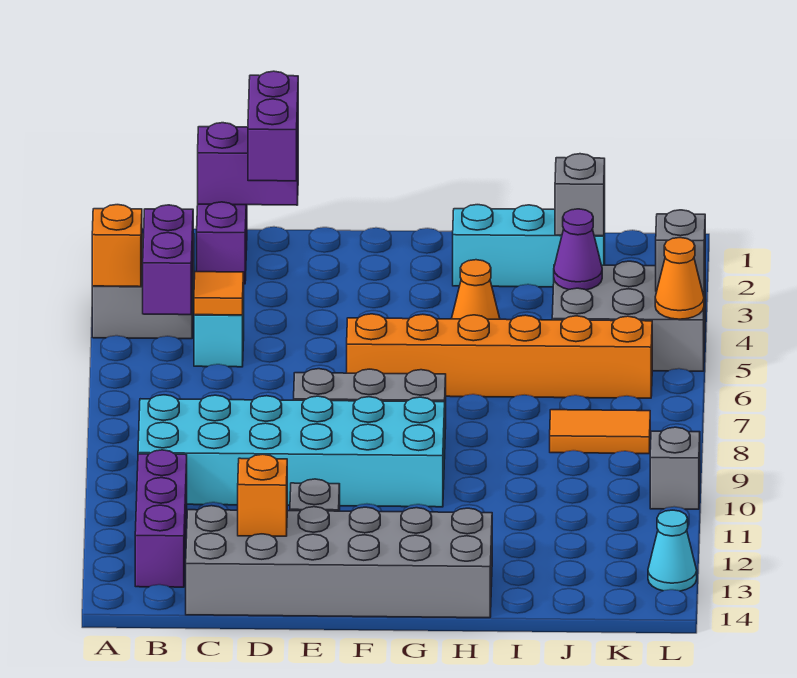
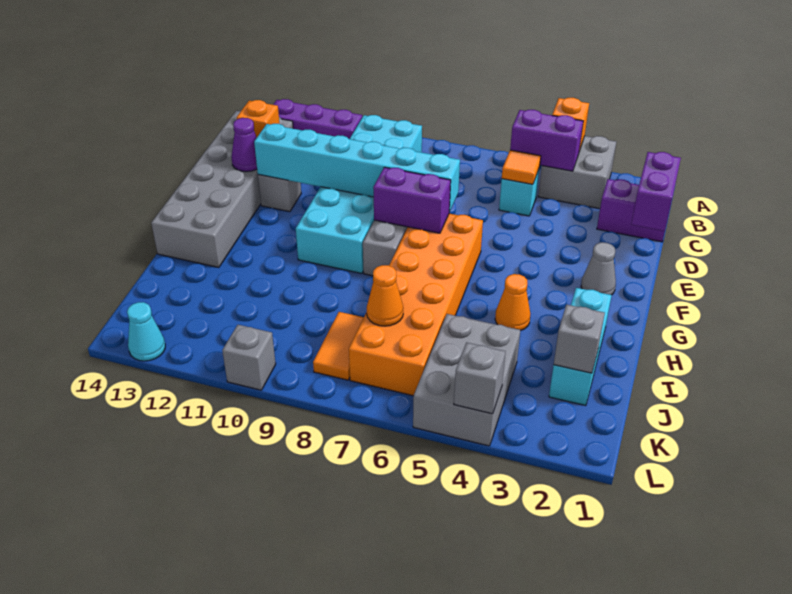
purple brick D1:D2 level 3 -> purple brick F7:F8 level 2
none -> cyan brick E7:E12 level 2
none -> grey cone F2 level 1
orange brick F6:K6 level 1 -> orange brick F6:K7 level 1
purple cone J4 level 2 -> purple cone E13 level 2
orange cone L5 level 2 -> orange cone J7 level 2

